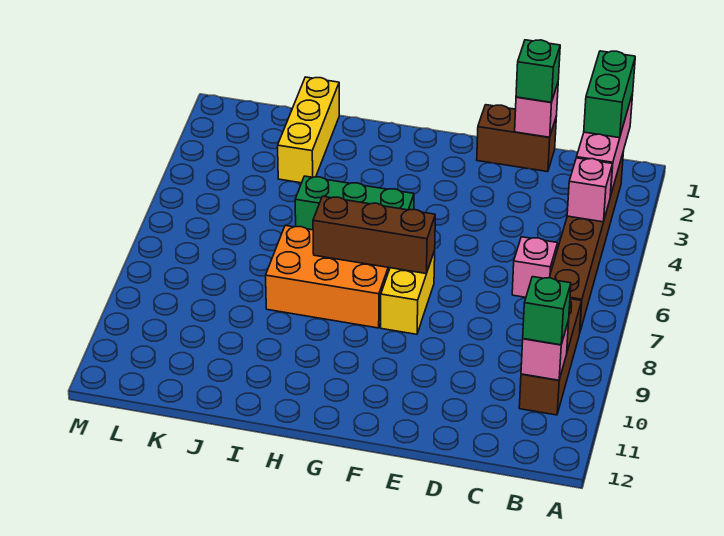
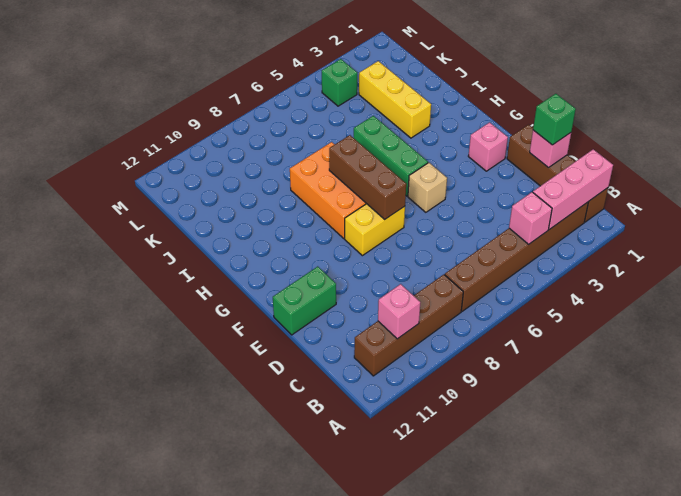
green brick B1:B2 level 3 -> green brick E11:E12 level 1
brown brick B8:B10 level 1 -> brown brick B8:B11 level 1
green brick B10 level 3 -> green brick L4 level 1
pink brick C6 level 1 -> pink brick F2 level 1
brown brick D1:E1 level 1 -> brown brick B1:E1 level 1
none -> tan brick F5 level 1
yellow brick J1:J3 level 1 -> yellow brick I3:K3 level 1

